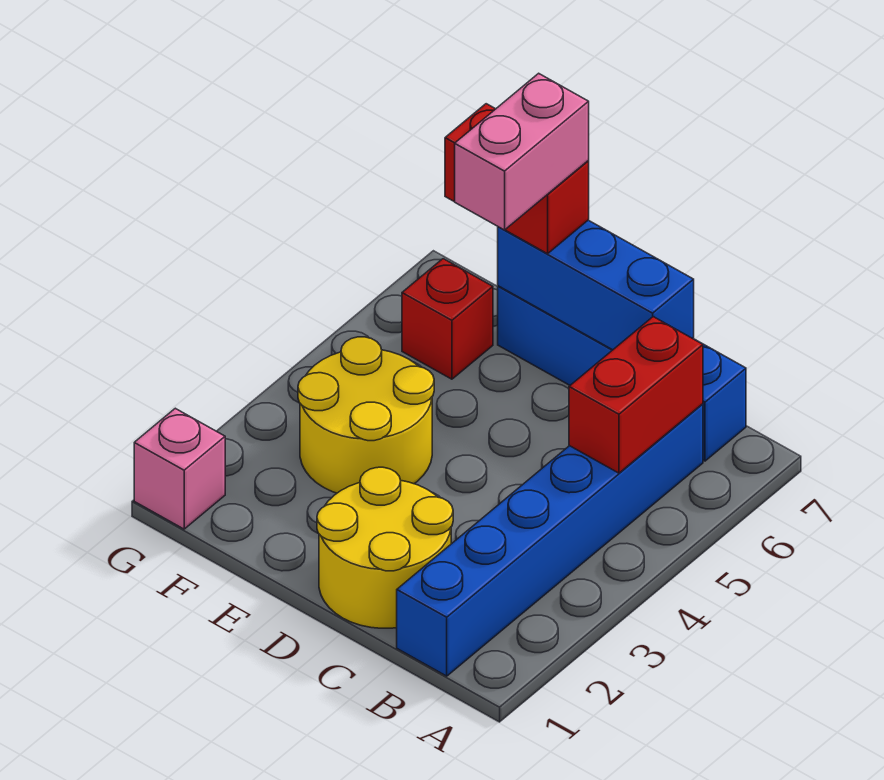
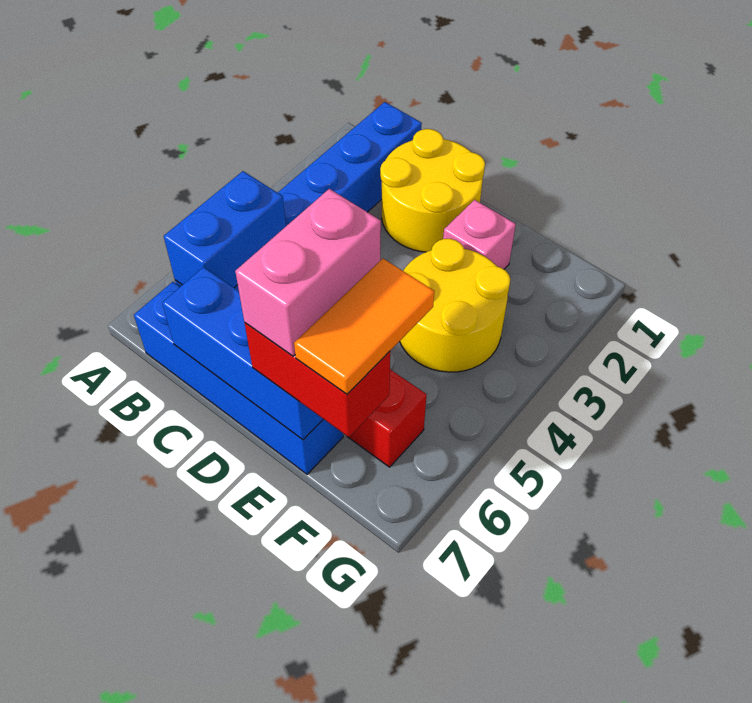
red brick B5:B6 level 2 -> blue brick B5:B6 level 2
none -> orange tile F6:F7 level 4
pink brick G1 level 1 -> pink brick E2 level 1

